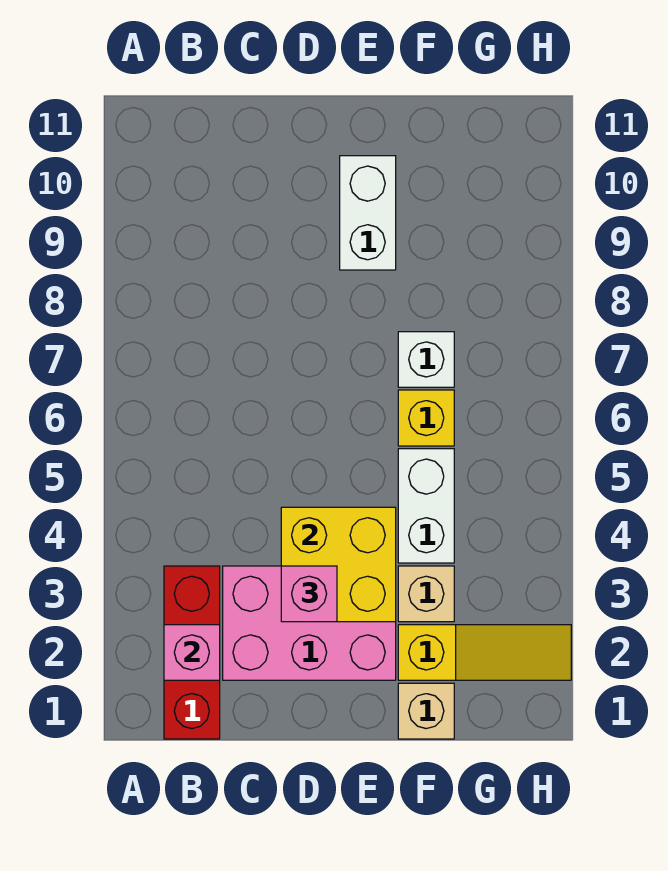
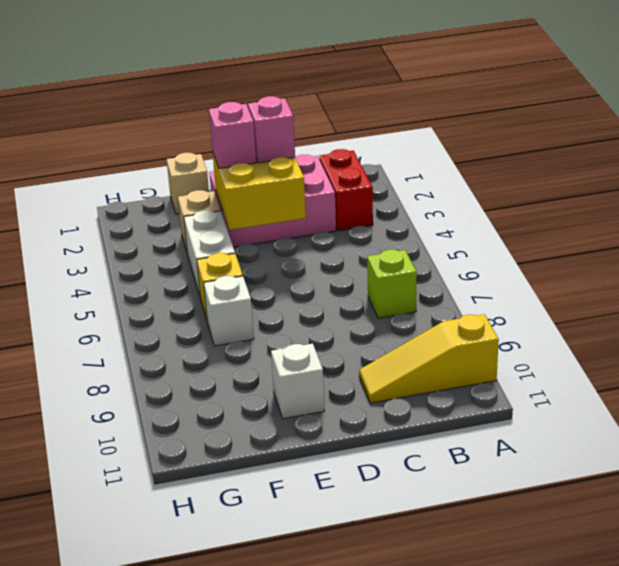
red brick B1:B3 level 1 -> red brick B2:B3 level 1
pink brick B2 level 2 -> pink brick E3 level 3
none -> lime brick B7 level 1
white brick E9:E10 level 1 -> white brick E10 level 1
yellow slope F2:H2 level 1 top F -> yellow slope A10:C10 level 1 top A

